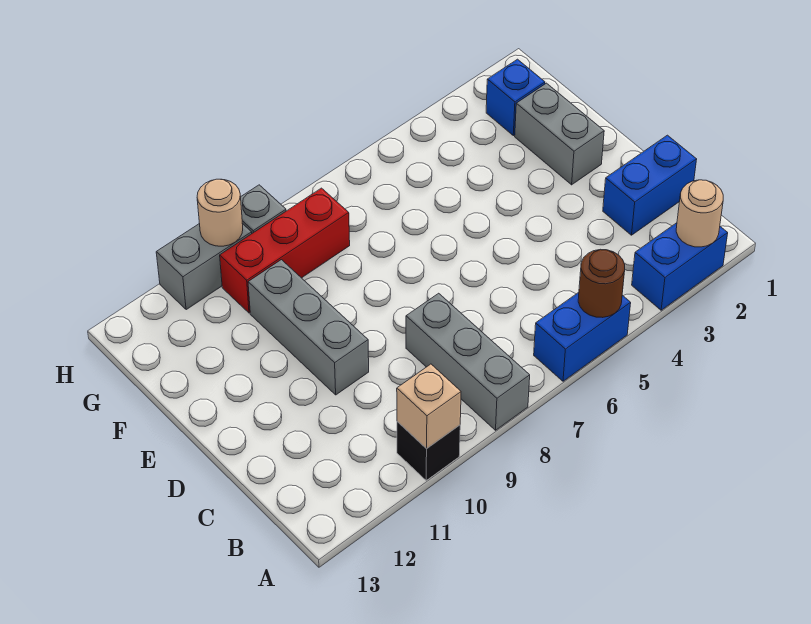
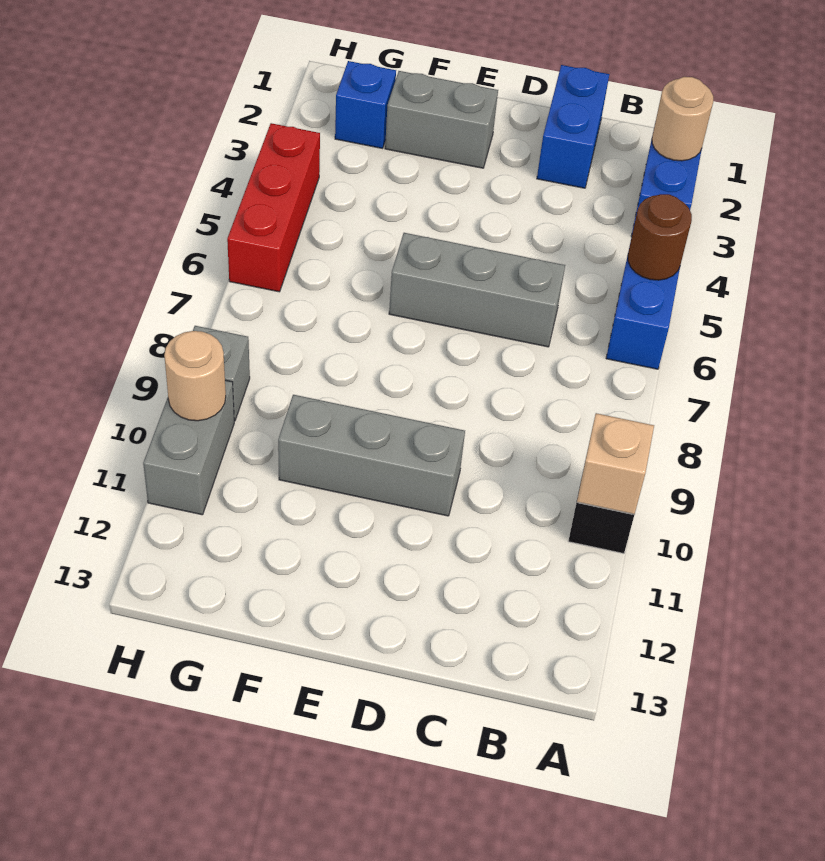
grey brick A8:C8 level 1 -> grey brick C6:E6 level 1
red brick G8:G10 level 1 -> red brick H4:H6 level 1

